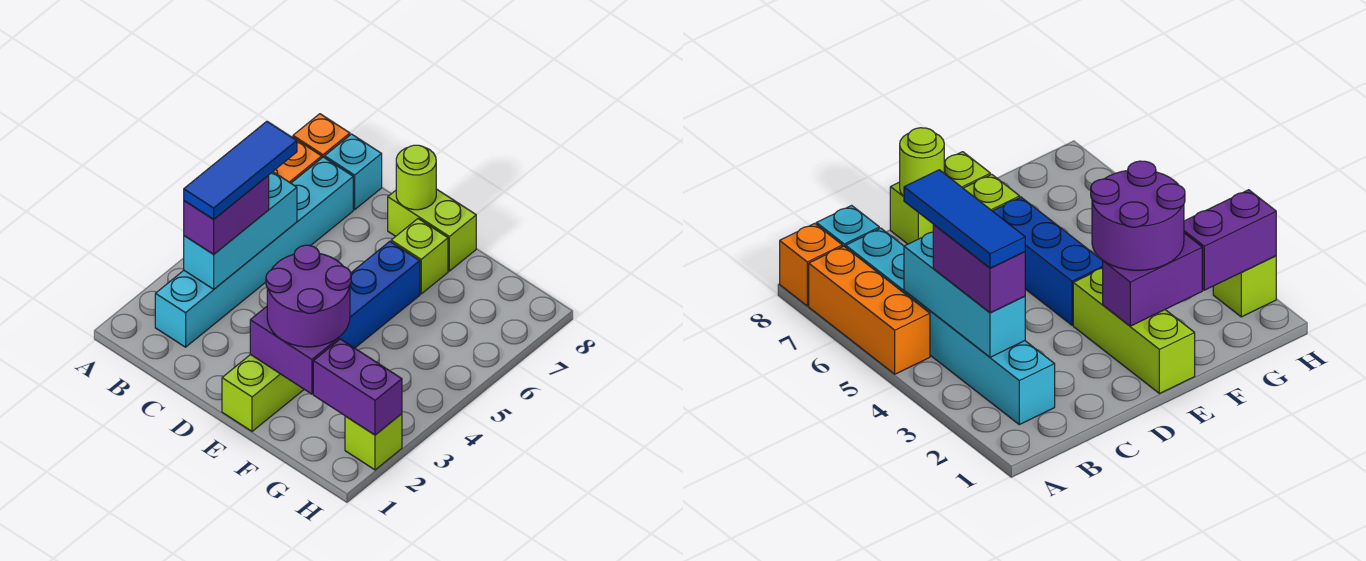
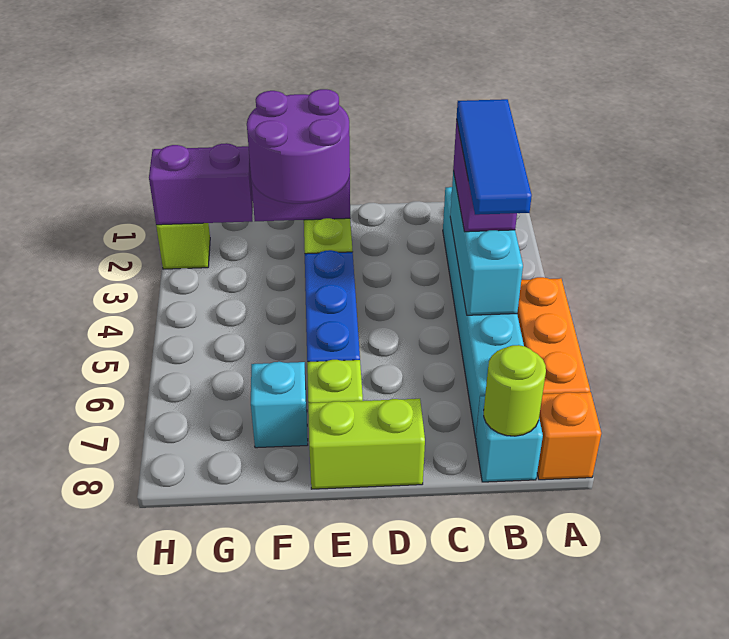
lime round brick D8 level 2 -> lime round brick B8 level 2
none -> cyan brick F7 level 1

